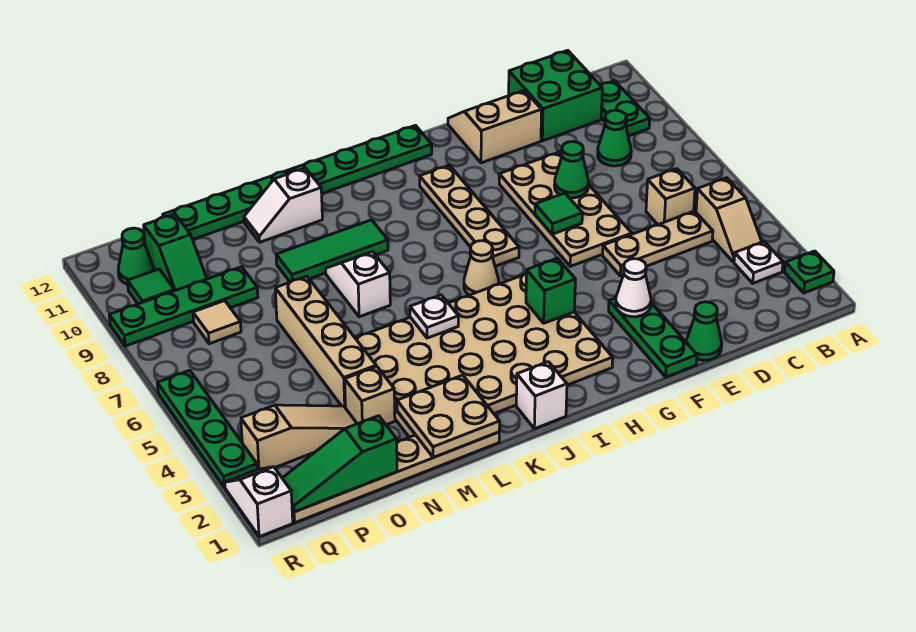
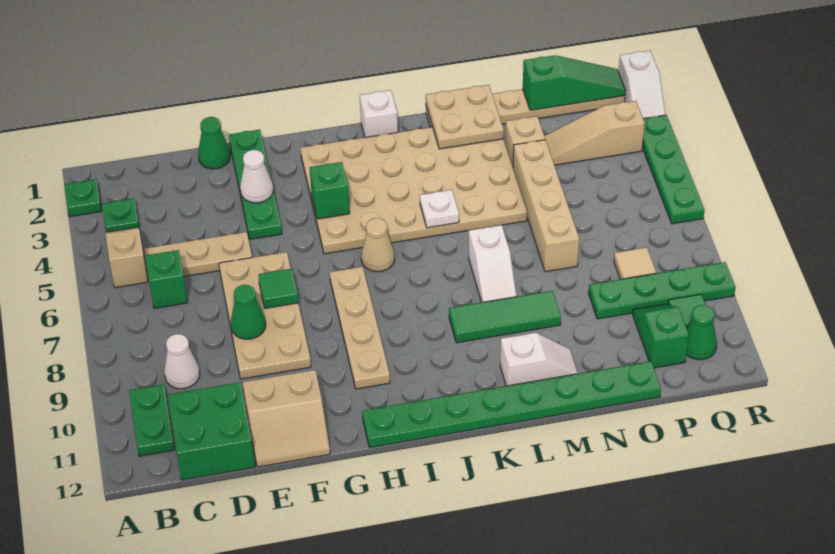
white plate B3 level 1 -> green plate B3 level 1
tan brick C6 level 1 -> green brick C6 level 1
green cone C9 level 1 -> white cone C9 level 1
green plate F1:F3 level 1 -> green plate F1:F4 level 1

